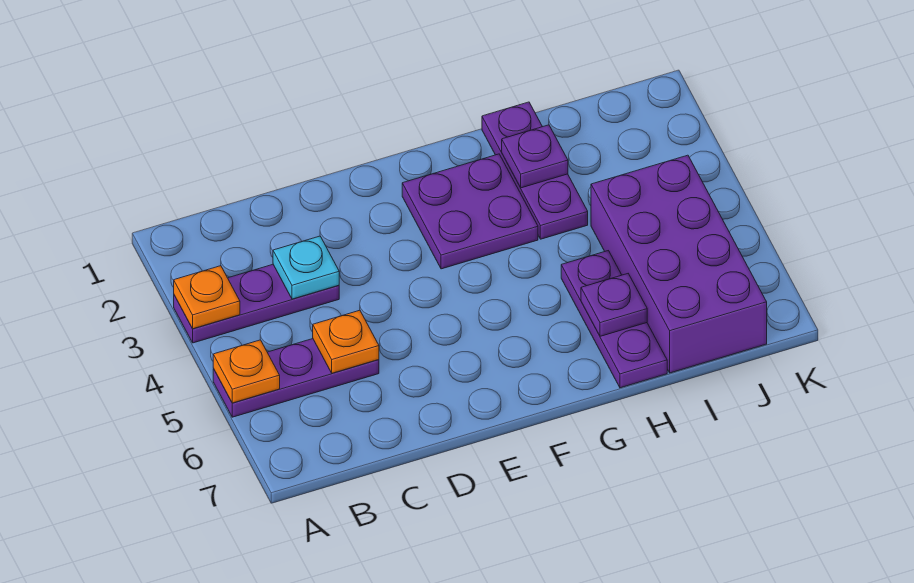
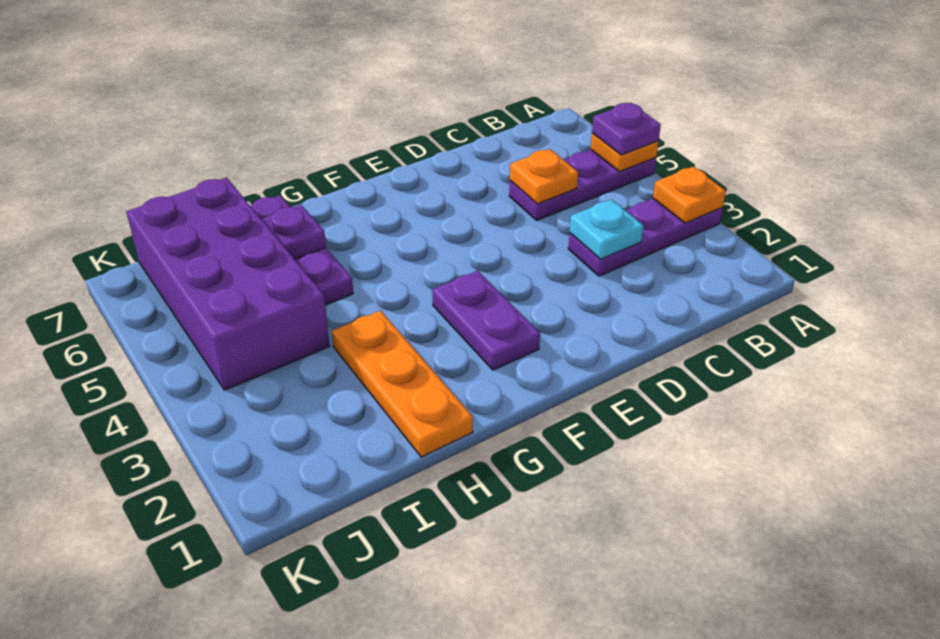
purple plate F2:G3 level 1 -> purple plate F2:F3 level 1
purple plate H1:H3 level 1 -> orange plate H1:H3 level 1
purple plate H2 level 2 -> purple plate A5 level 3

